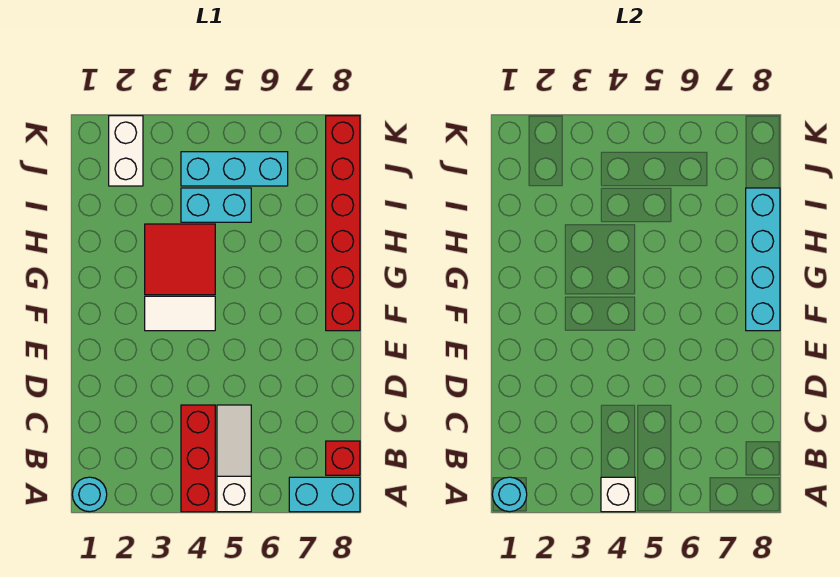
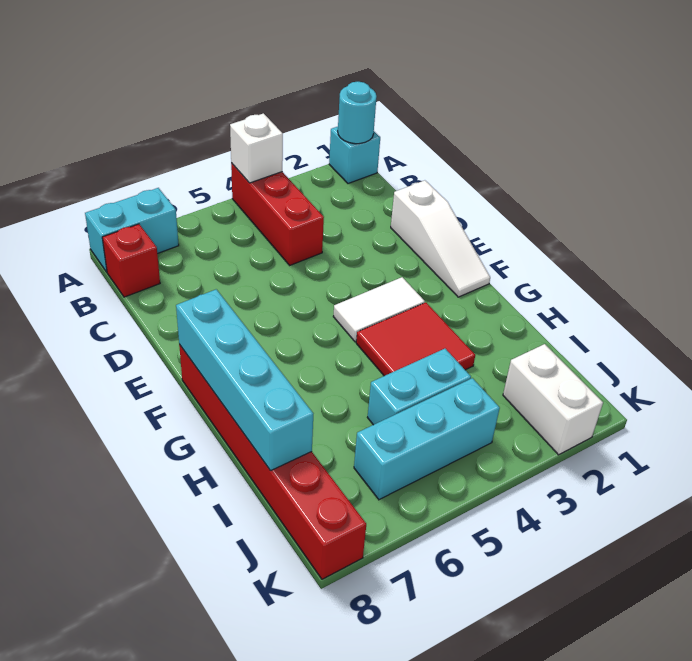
cyan round brick A1 level 1 -> cyan brick A1 level 1
white slope A5:C5 level 1 top A -> white slope D1:F1 level 1 top D

